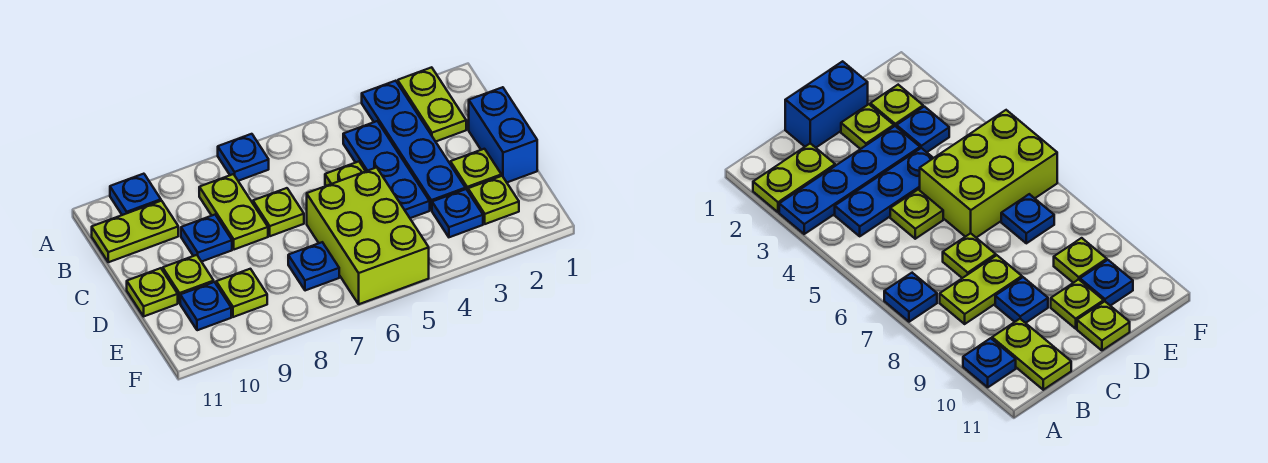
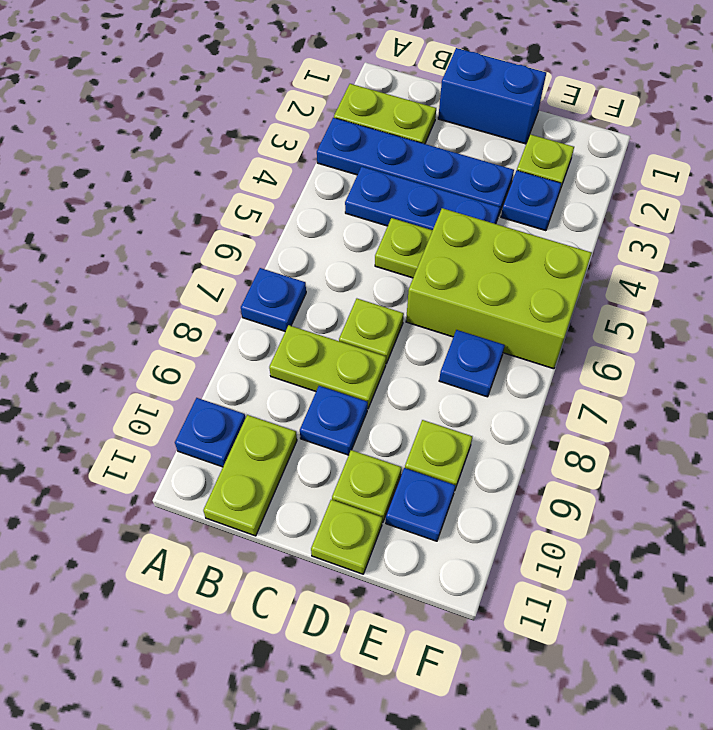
lime plate D2 level 1 -> none

